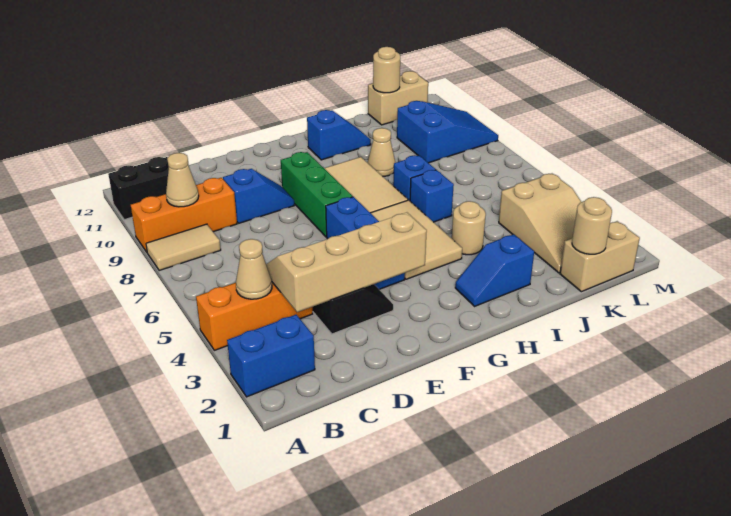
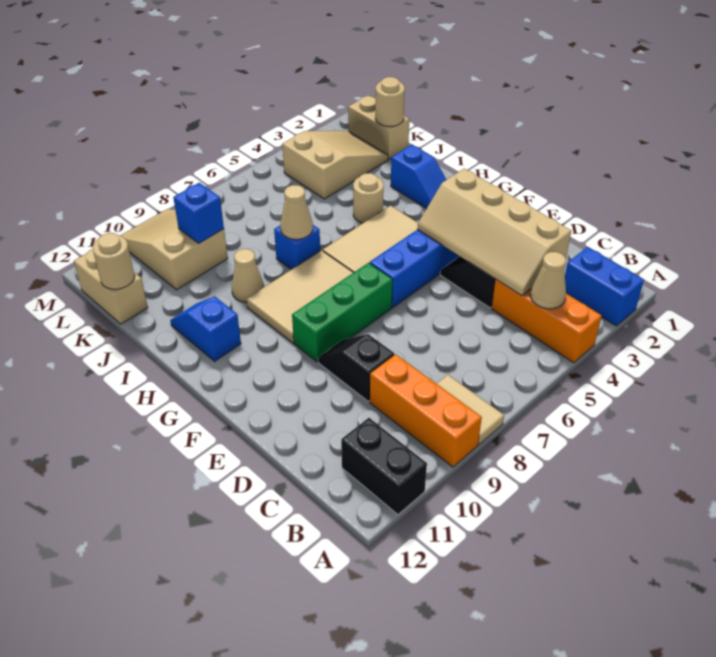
tan cone B9 level 2 -> tan cone I7 level 2
blue slope D9:E9 level 1 top D -> black slope D9:E9 level 1 top D
blue brick I6 level 1 -> blue brick K9 level 2
blue slope K9:M10 level 1 top K -> tan slope K9:M10 level 1 top K

